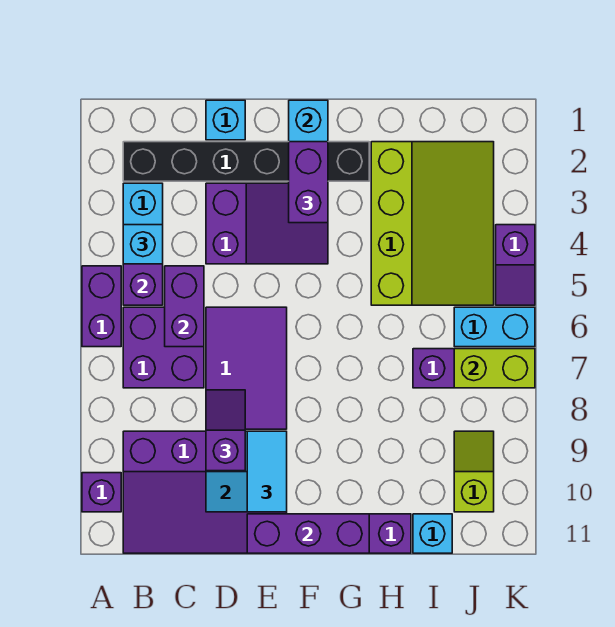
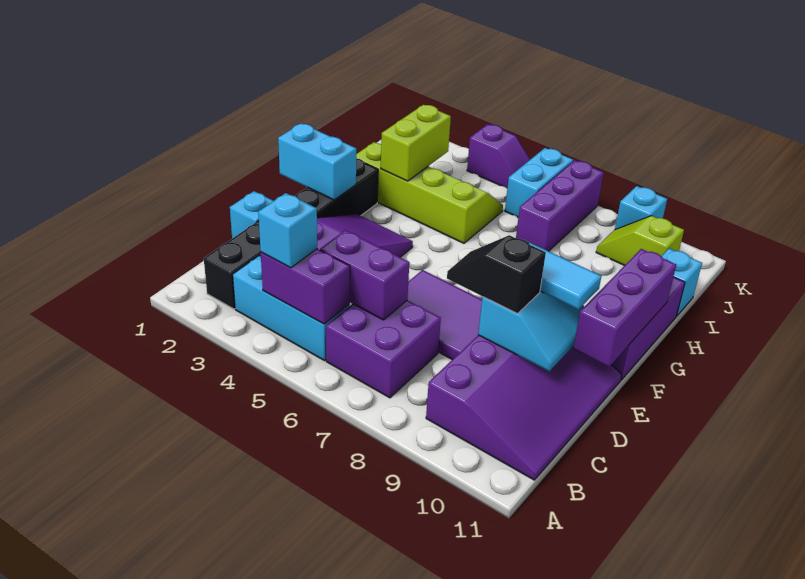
purple brick A5:A6 level 1 -> none
purple brick A10 level 1 -> none
purple slope D8:D9 level 3 top 9 -> black slope D8:D9 level 3 top 9
purple brick F2:F3 level 3 -> none
lime slope H2:J5 level 1 top H -> lime slope H2:I5 level 1 top H
lime brick J7:K7 level 2 -> lime brick H3:I3 level 2
none -> cyan brick K9 level 1

